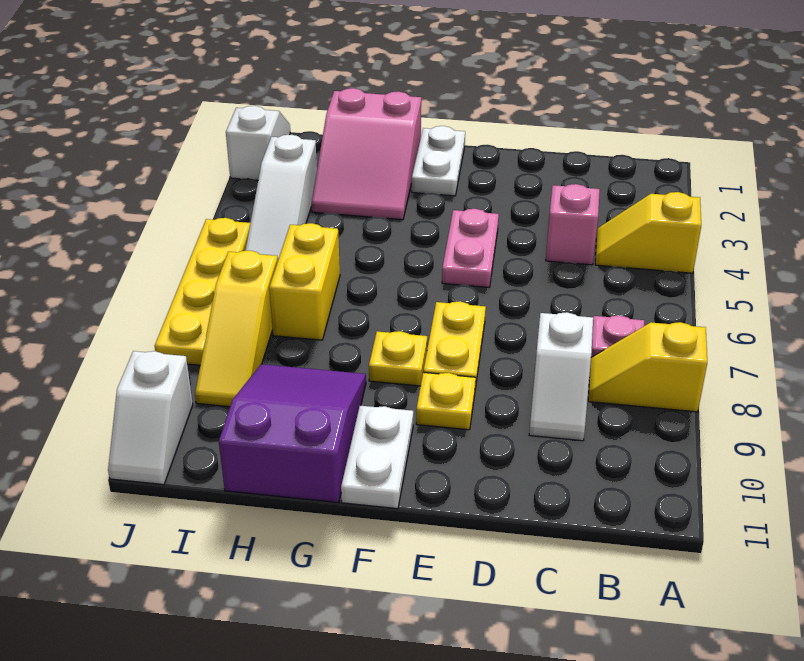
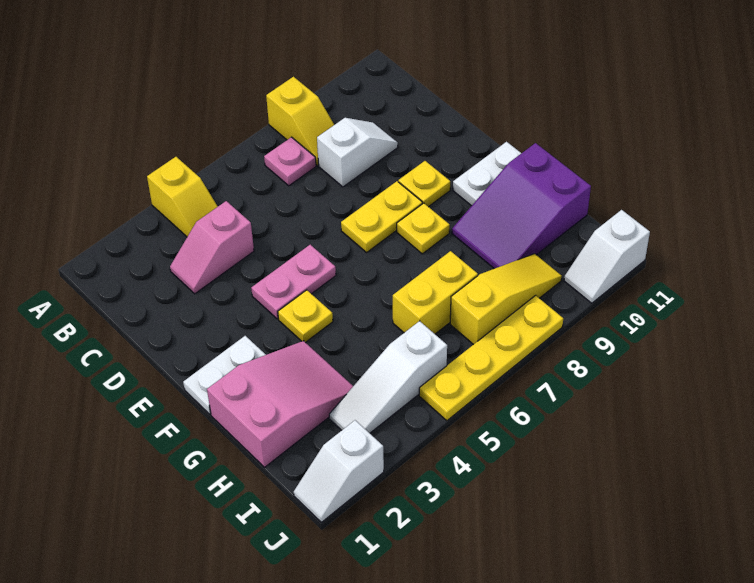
none -> yellow plate F4 level 1
white slope I3:I5 level 1 top 3 -> white slope I3:I5 level 1 top 5
white slope J10:J11 level 1 top 10 -> white slope J10:J11 level 1 top 11

